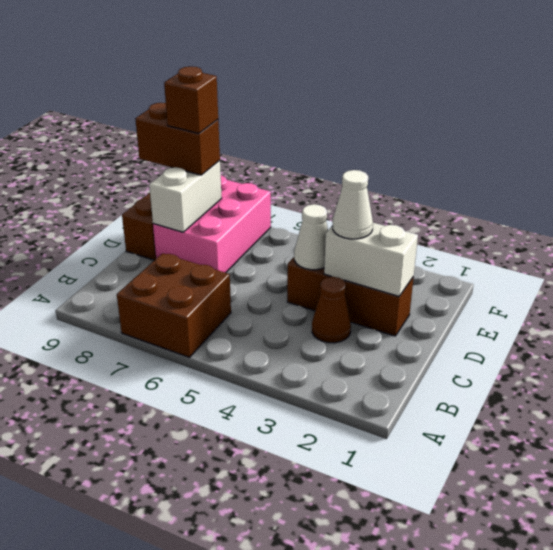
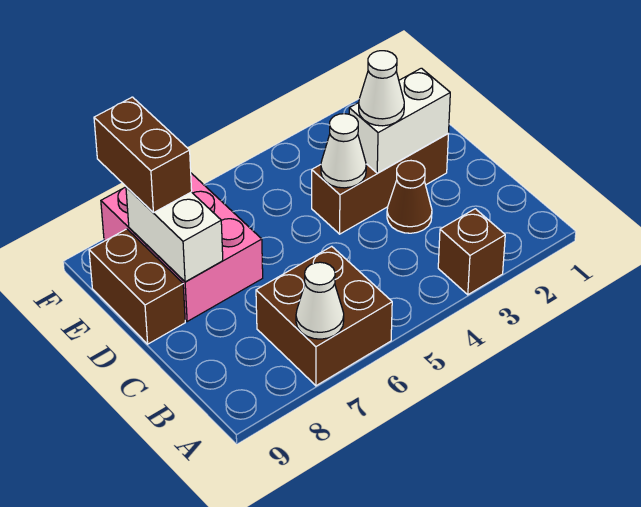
none -> white cone A7 level 2
brown brick E8:E9 level 3 -> brown brick E8:F8 level 3
brown brick E8 level 4 -> brown brick A3 level 1

